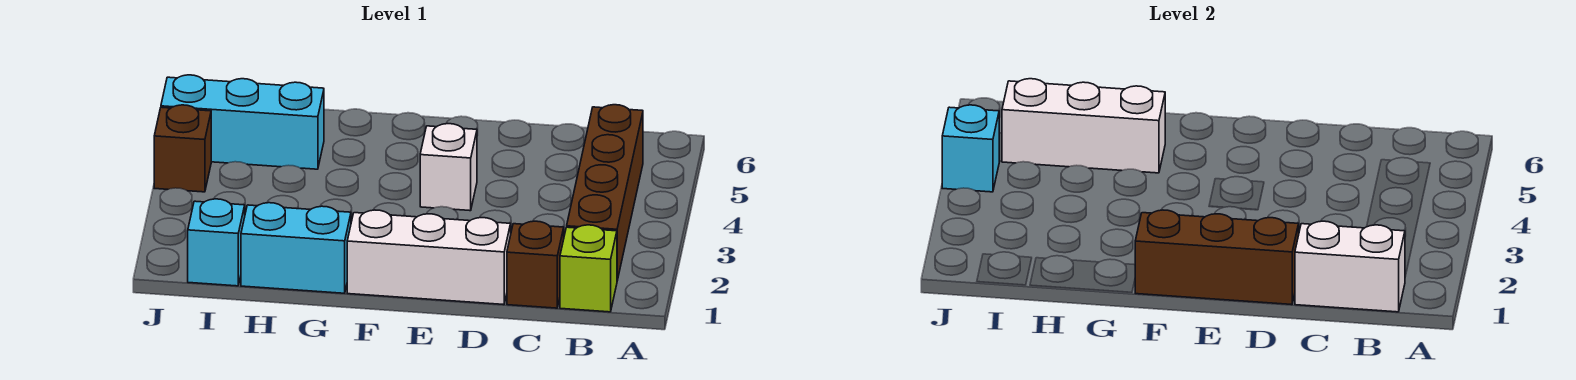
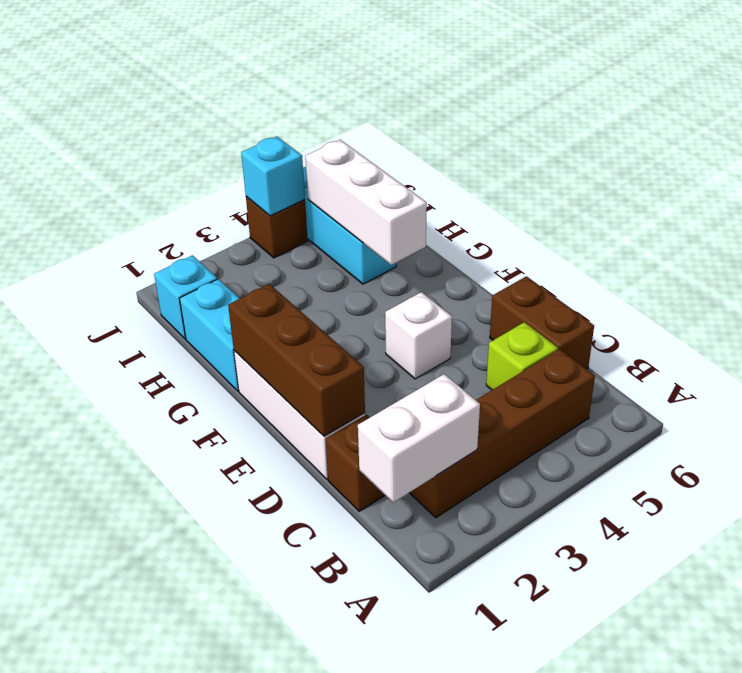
lime brick B1 level 1 -> lime brick C5 level 1
white brick B1:C1 level 2 -> white brick B1:B2 level 2
none -> brown brick C6:D6 level 1

